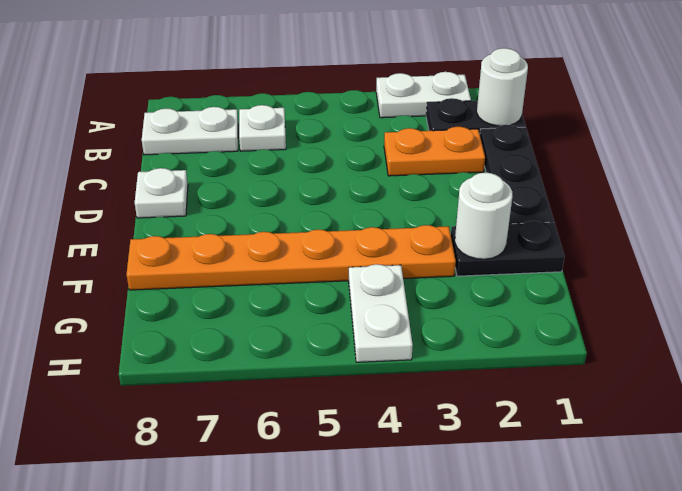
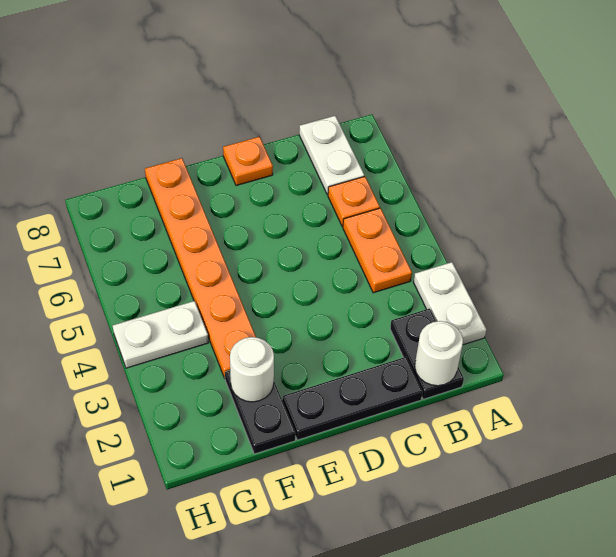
white plate B6 level 1 -> orange plate B6 level 1
orange plate C2:C3 level 1 -> orange plate B4:B5 level 1
white plate D8 level 1 -> orange plate D8 level 1

